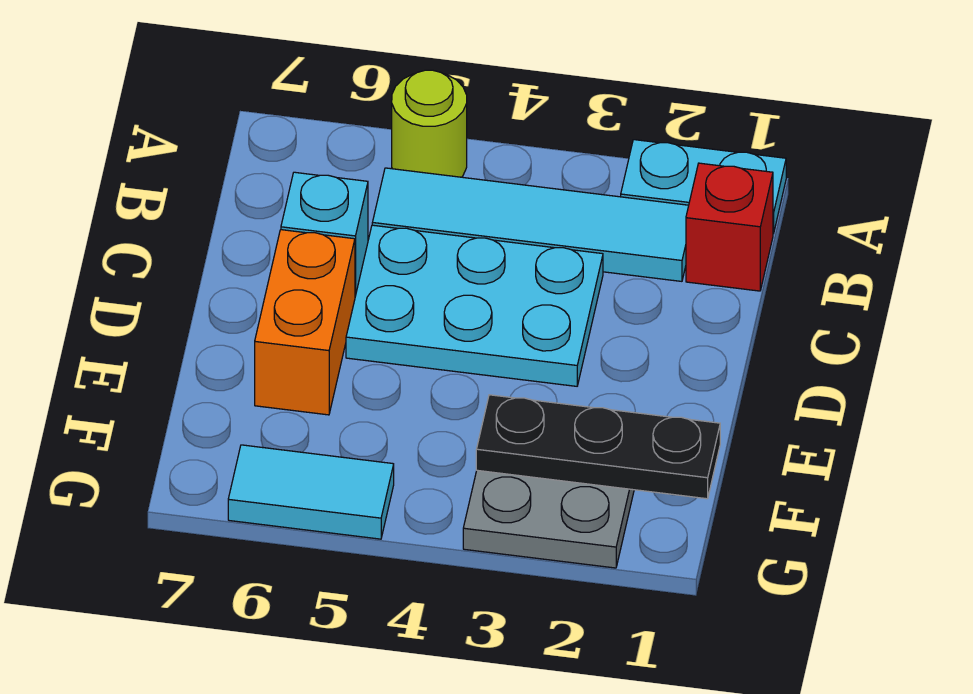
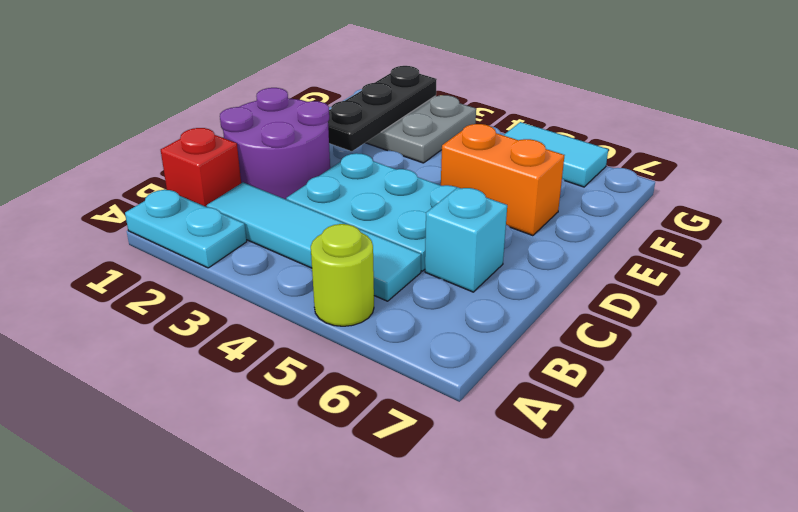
none -> purple round brick C1:D2 level 1
orange brick D6:E6 level 1 -> orange brick E5:E6 level 1
black plate F1:F3 level 2 -> black plate E2:G2 level 2

